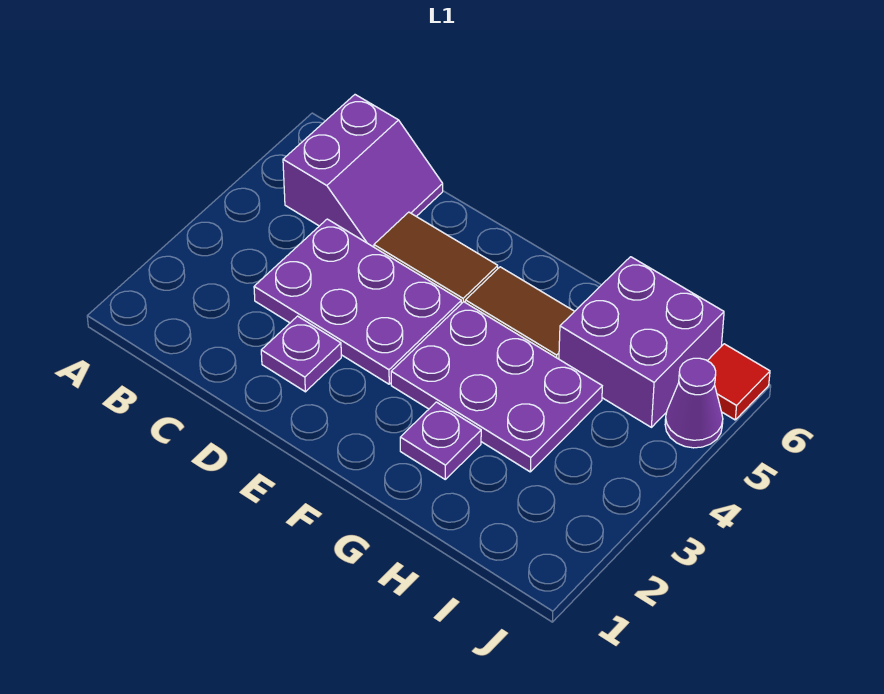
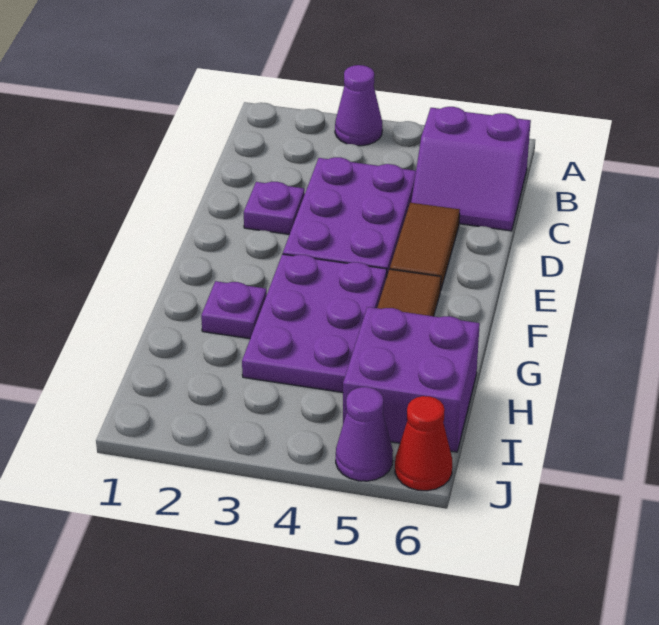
none -> purple cone A3 level 1
red tile J6 level 1 -> red cone J6 level 1

